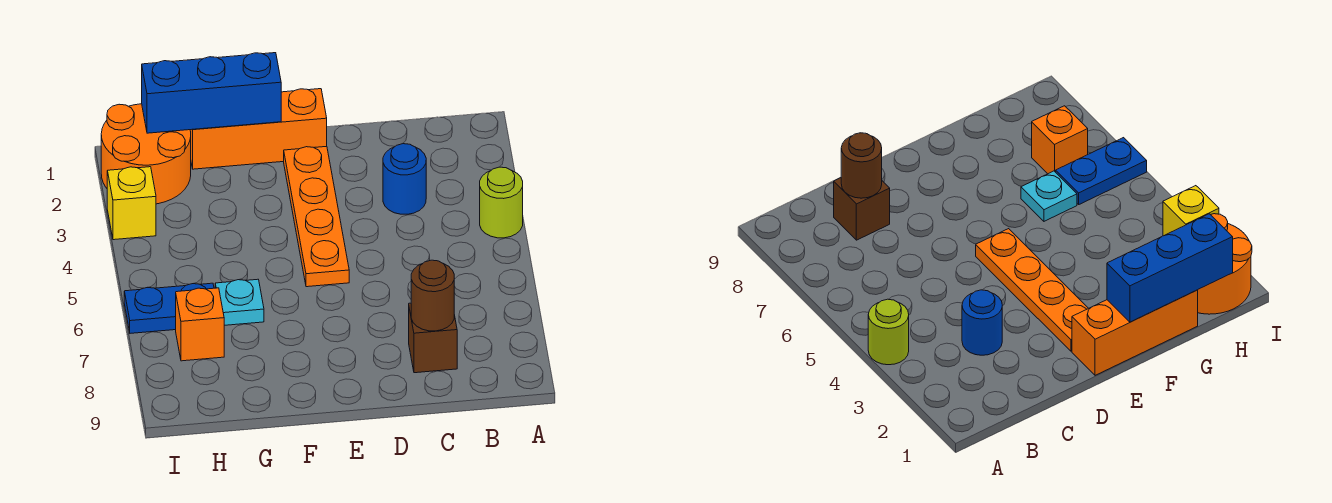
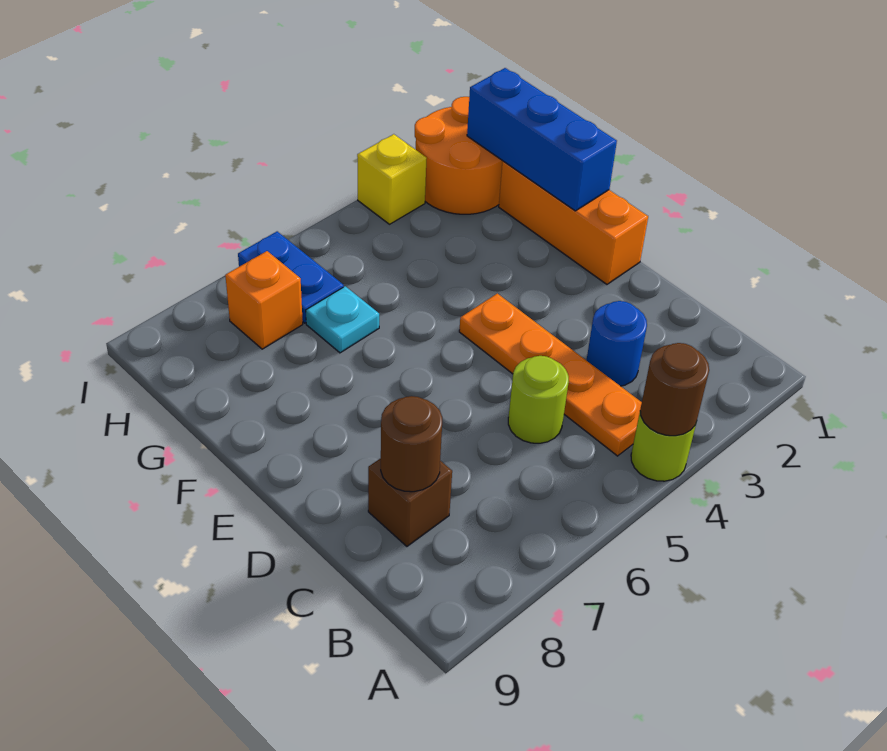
none -> brown round brick A4 level 2
none -> lime round brick C5 level 1
orange plate E2:E5 level 1 -> orange plate B4:E4 level 1

